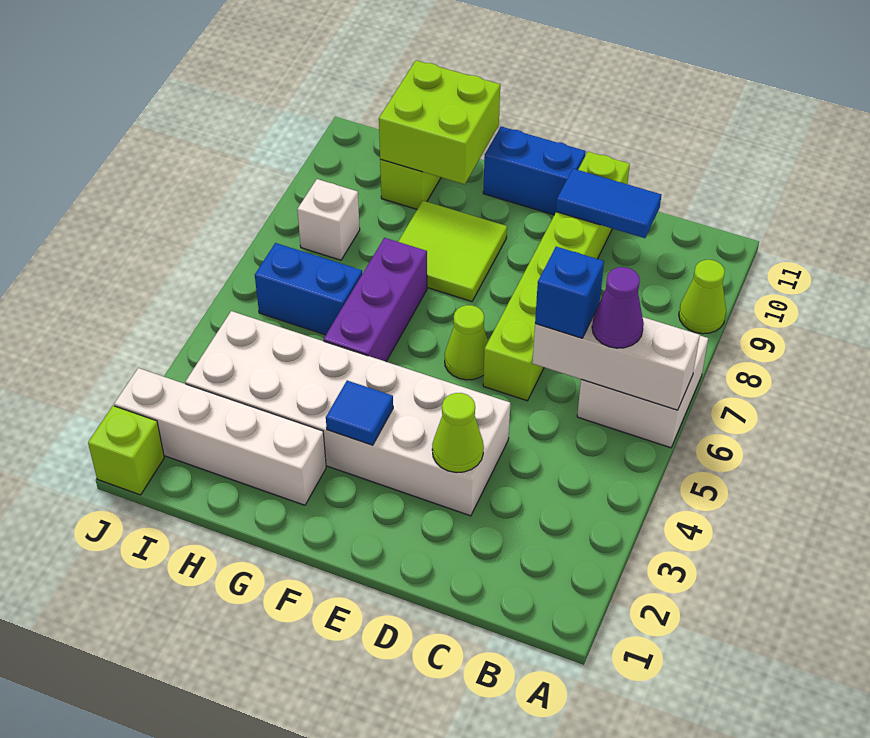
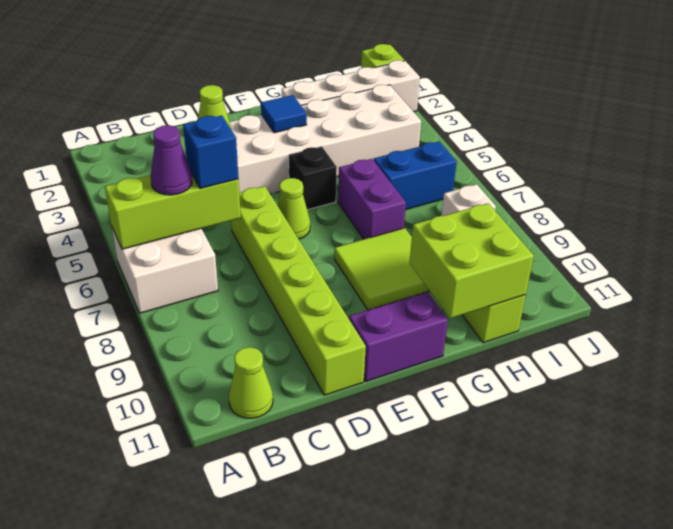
white brick A6:C6 level 2 -> lime brick A6:C6 level 2
lime cone A9 level 1 -> lime cone B11 level 1
blue tile C10:D10 level 2 -> none
blue brick E11:F11 level 1 -> purple brick E11:F11 level 1
none -> black brick F5 level 1
purple brick G5:G7 level 1 -> purple brick G6:G7 level 1

